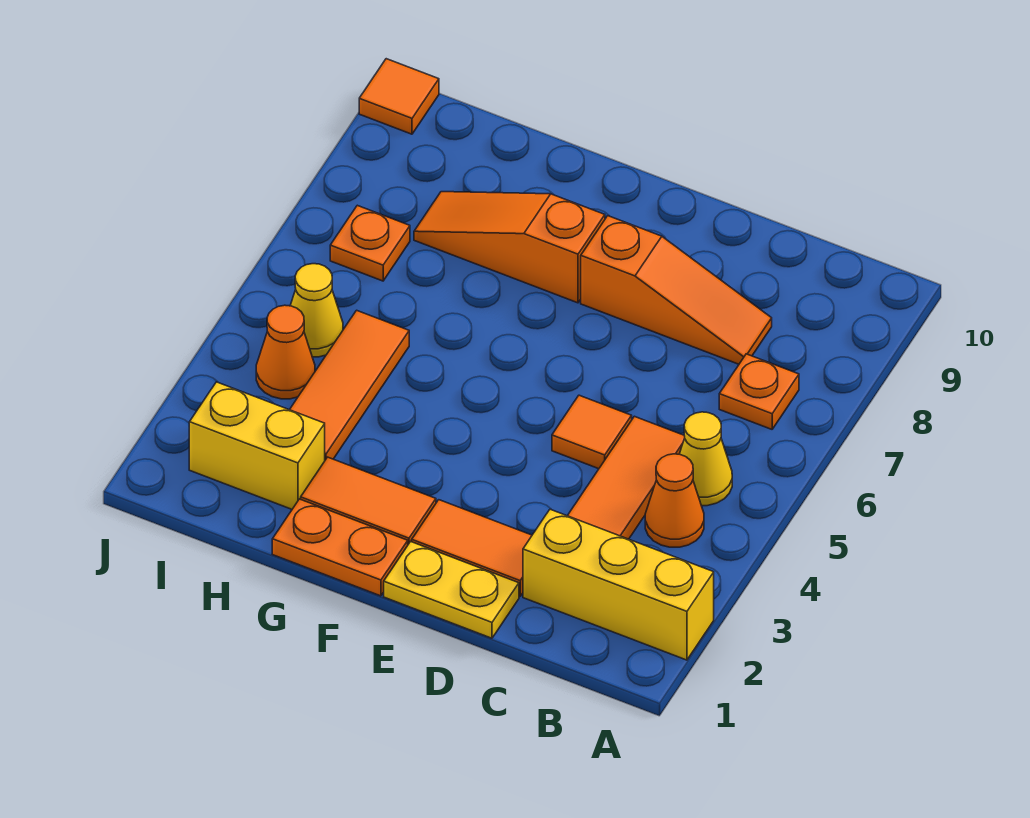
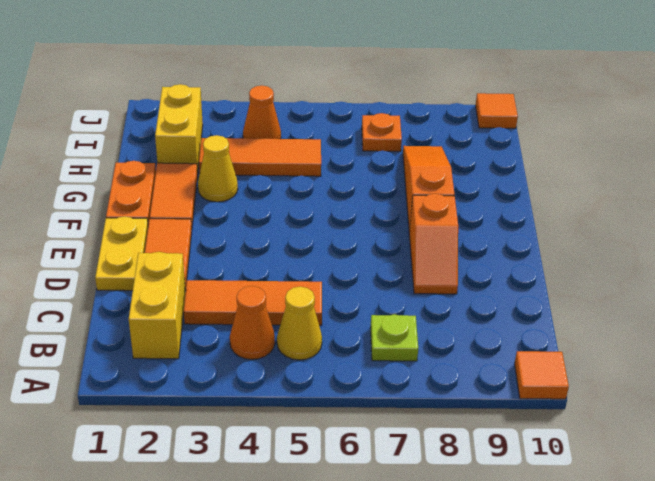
yellow brick A2:C2 level 1 -> yellow brick B2:C2 level 1
orange plate B7 level 1 -> lime plate B7 level 1
orange slope C8:E8 level 1 top E -> orange slope D8:E8 level 1 top E
orange tile D5 level 1 -> orange tile A10 level 1
yellow cone I5 level 1 -> yellow cone G3 level 1

